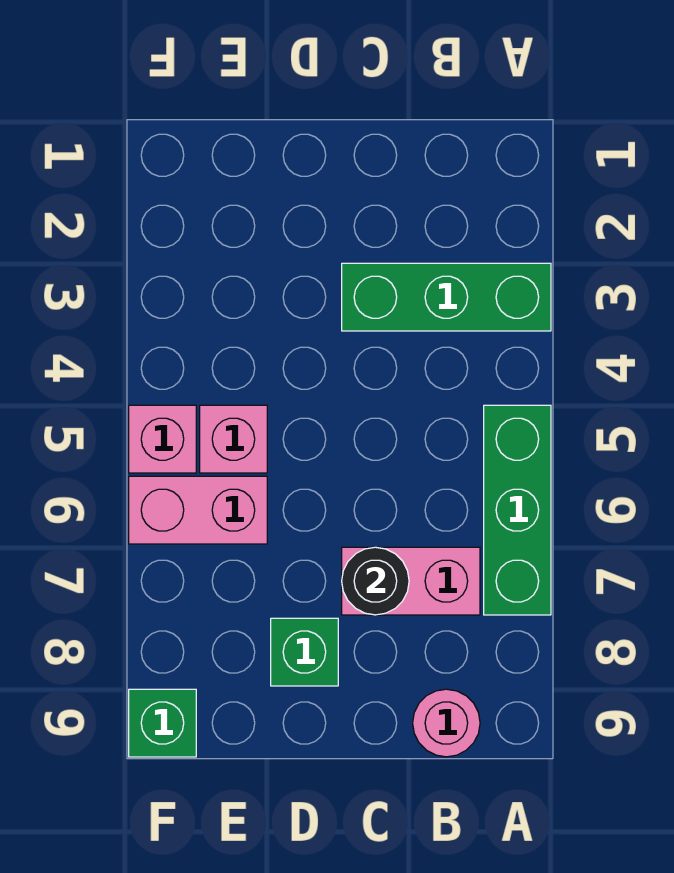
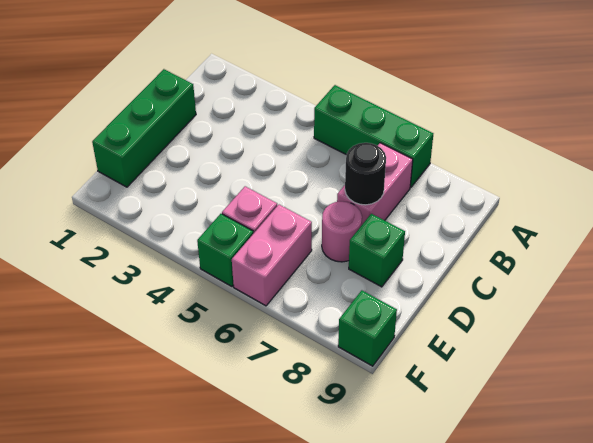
green brick A3:C3 level 1 -> green brick C1:E1 level 1
pink round brick B9 level 1 -> pink round brick D7 level 1
pink brick F5 level 1 -> green brick F5 level 1

